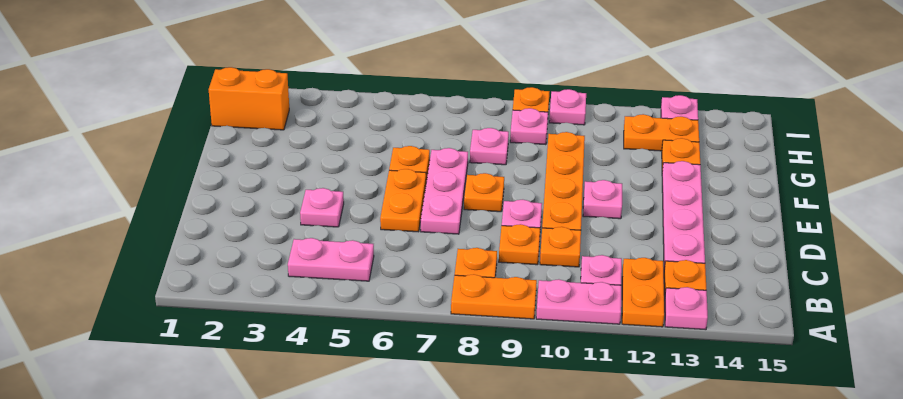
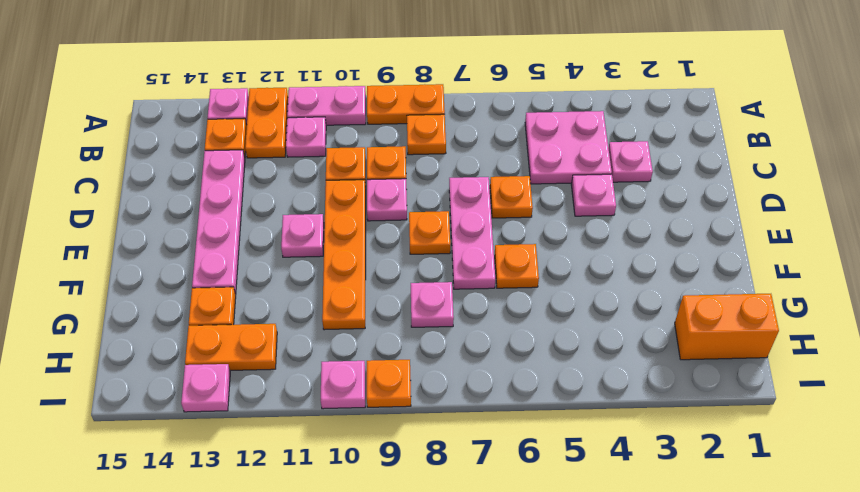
pink plate B4:B5 level 1 -> pink plate B4:C5 level 1
orange plate D6:E6 level 1 -> orange plate D6 level 1
pink plate H9 level 1 -> pink plate C3 level 1

